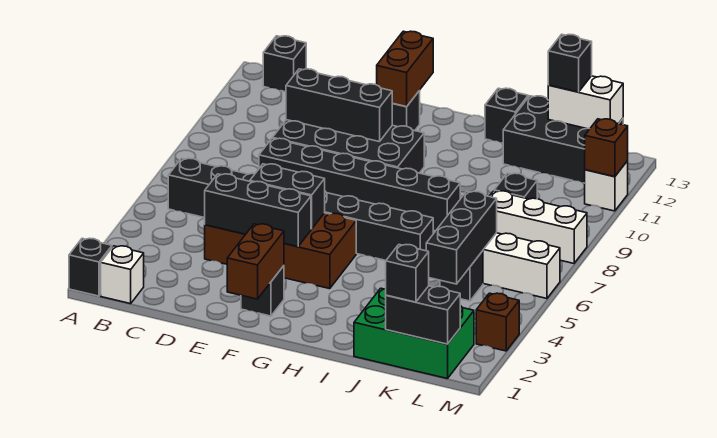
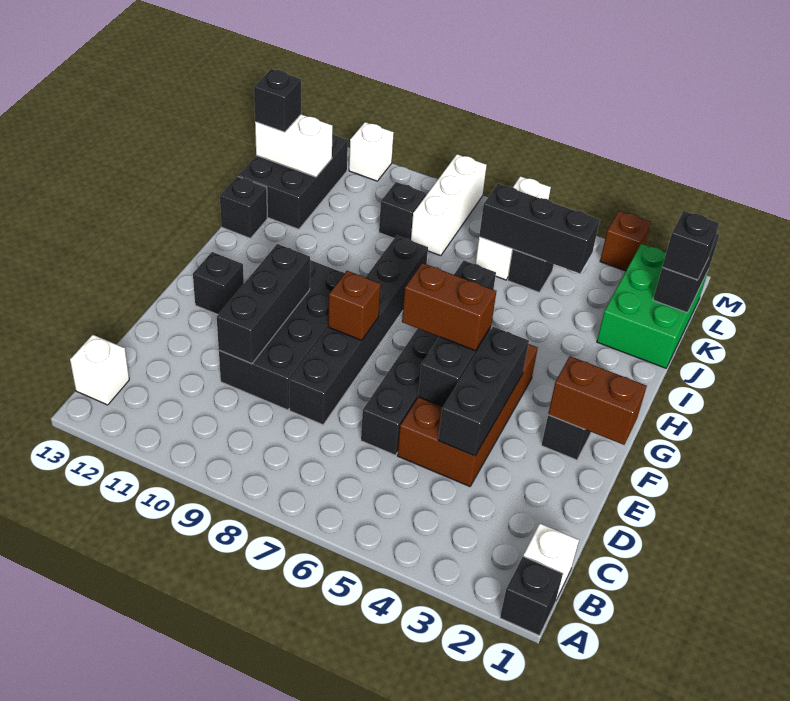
black brick B6:I6 level 1 -> black brick D6:I6 level 1
black brick B13 level 1 -> white brick B13 level 1
brown brick F12:F13 level 2 -> brown brick F5:F6 level 3
white brick K13:L13 level 2 -> white brick K12:K13 level 2
brown brick M11 level 2 -> brown brick F8 level 2

